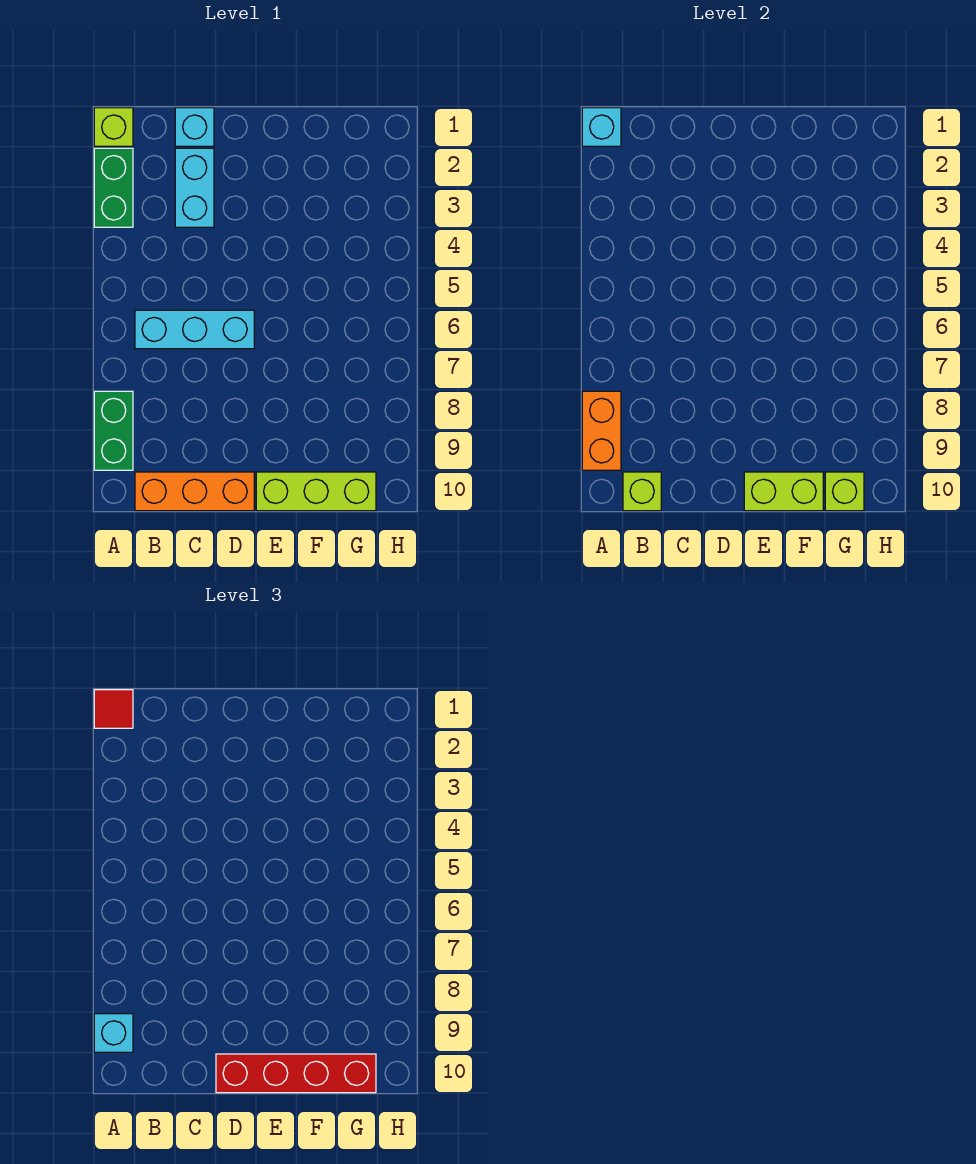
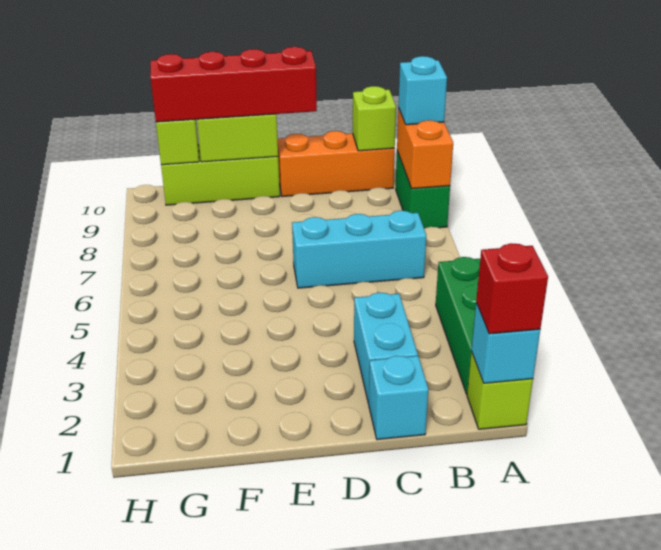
red tile A1 level 3 -> red brick A1 level 3
green brick A2:A3 level 1 -> green brick A2:A4 level 1

